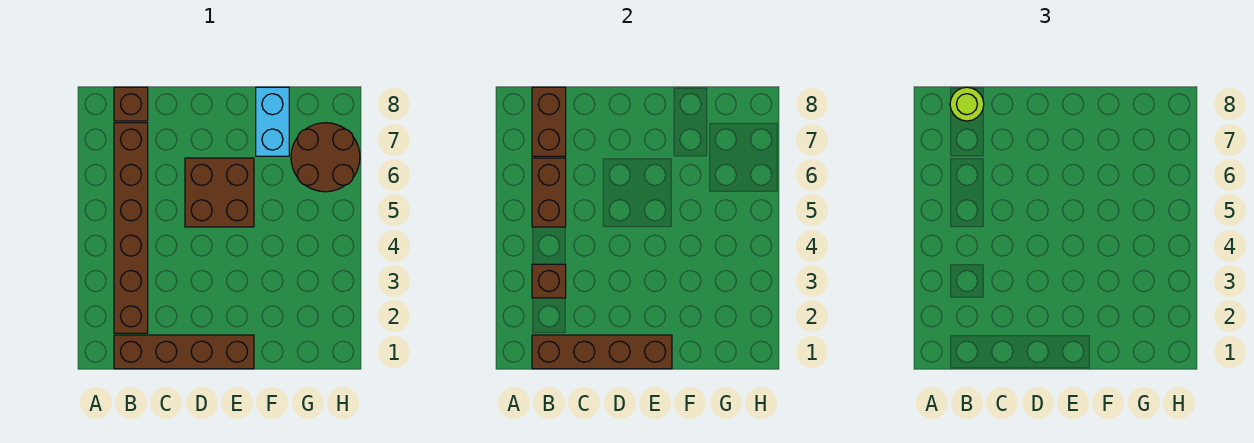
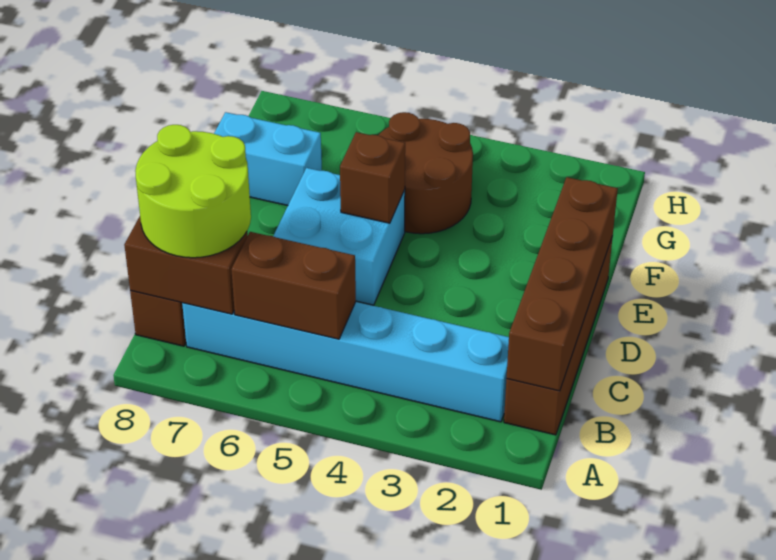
brown brick B2:B7 level 1 -> cyan brick B2:B7 level 1
brown brick B3 level 2 -> brown brick E5 level 2
lime round brick B8 level 3 -> lime round brick B7:C8 level 3
brown brick D5:E6 level 1 -> cyan brick D5:E6 level 1
brown round brick G6:H7 level 1 -> brown round brick F4:G5 level 1

